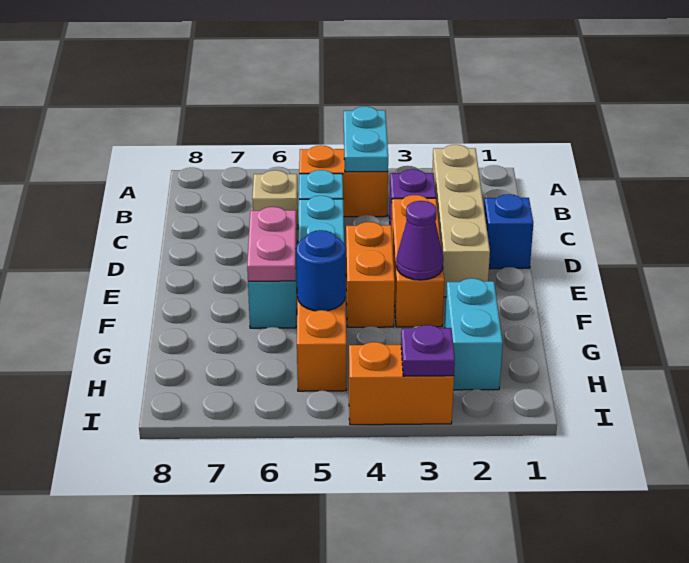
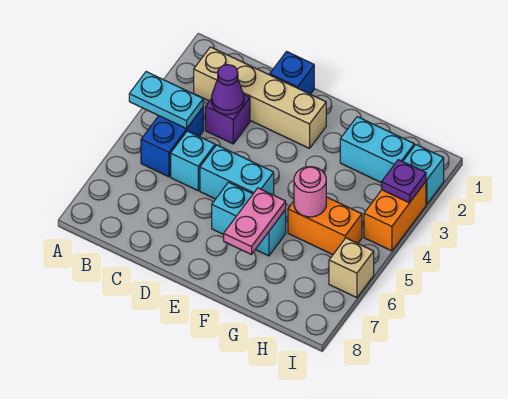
orange brick B4:B5 level 1 -> blue brick B4:B5 level 1
tan brick C6 level 1 -> tan brick I6 level 1
orange brick D3:F3 level 1 -> none
orange brick E4:F4 level 1 -> none
pink plate E6:F6 level 2 -> pink plate F6:F7 level 2
purple cone F3 level 2 -> purple cone C3 level 2
blue round brick G5 level 2 -> pink round brick G5 level 2
none -> cyan brick I2 level 1

